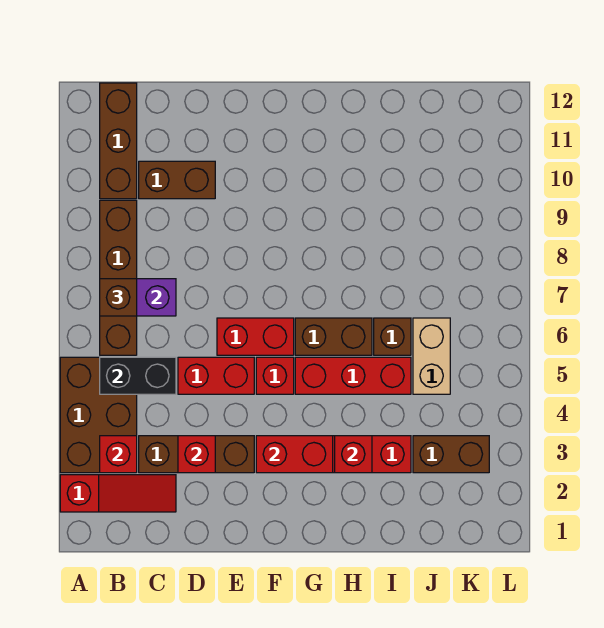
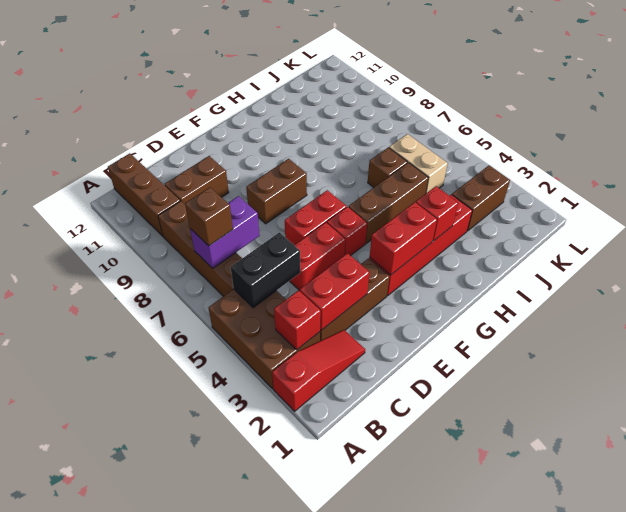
red brick D3 level 2 -> red brick C3:D3 level 2
red brick G5:I5 level 1 -> brown brick G5:I5 level 1
brown brick G6:H6 level 1 -> brown brick E8:F8 level 1

